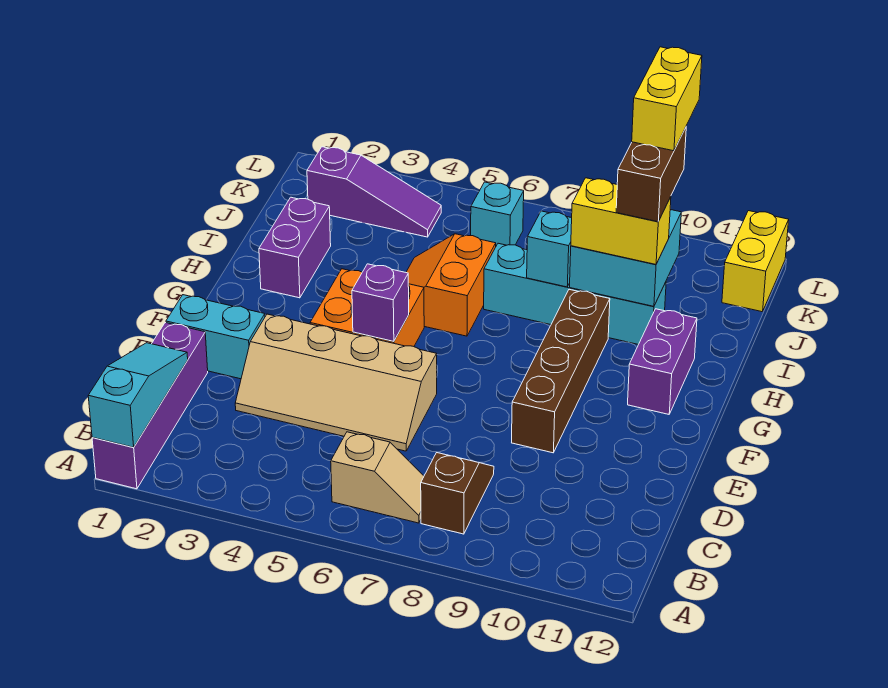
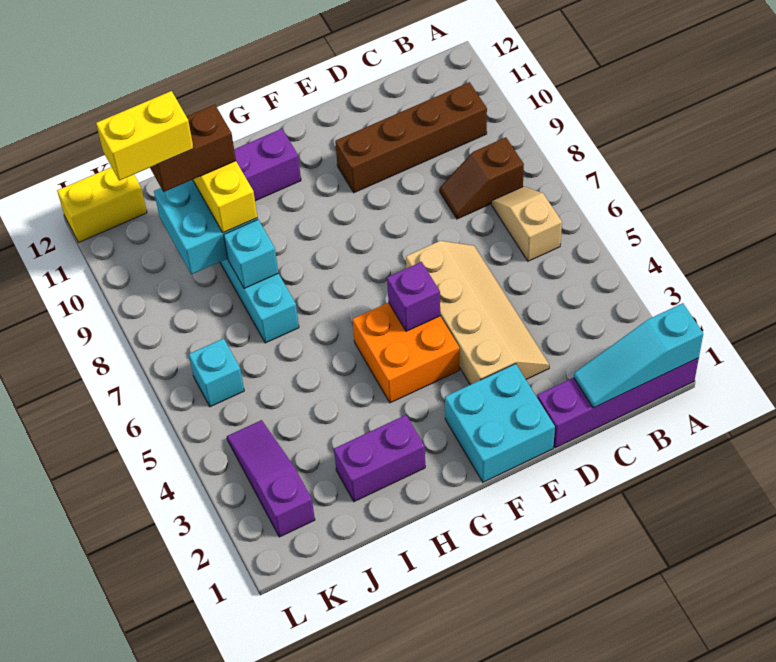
cyan brick E1:E2 level 1 -> cyan brick E1:F2 level 1
brown brick E9:H9 level 1 -> brown brick B10:E10 level 1
orange slope H5:I6 level 1 top 6 -> none

